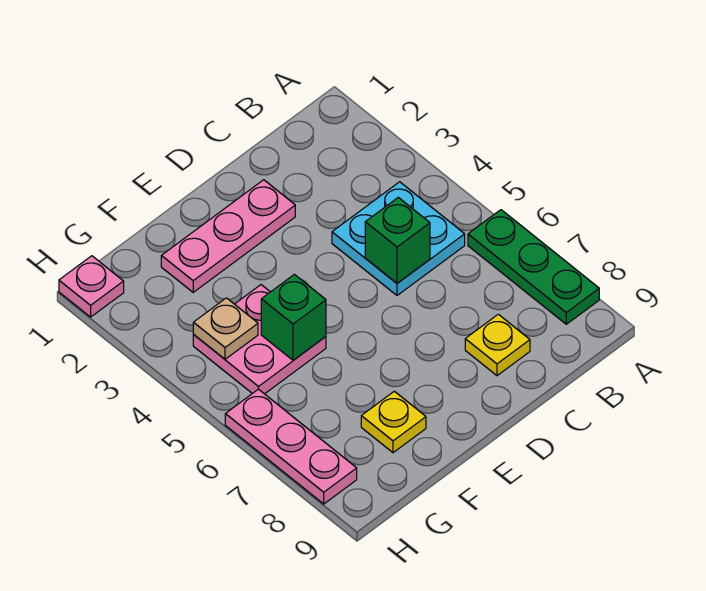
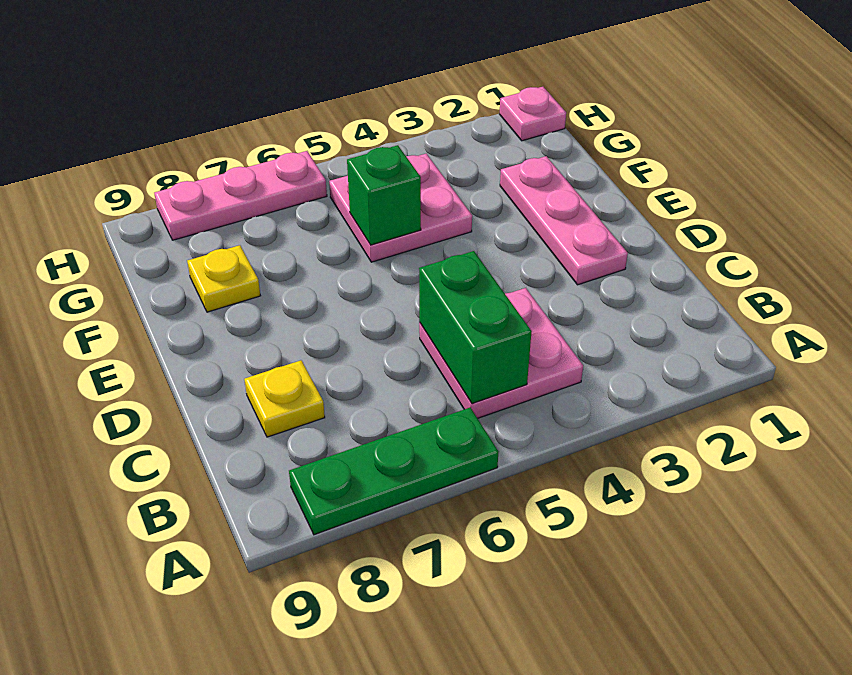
cyan plate B4:C5 level 1 -> pink plate B4:C5 level 1
green brick C5 level 2 -> green brick B5:C5 level 2
tan plate G4 level 2 -> none

